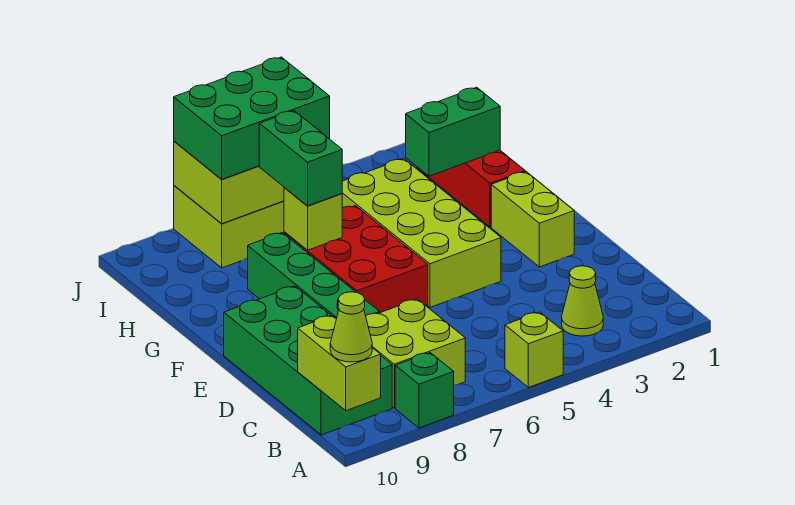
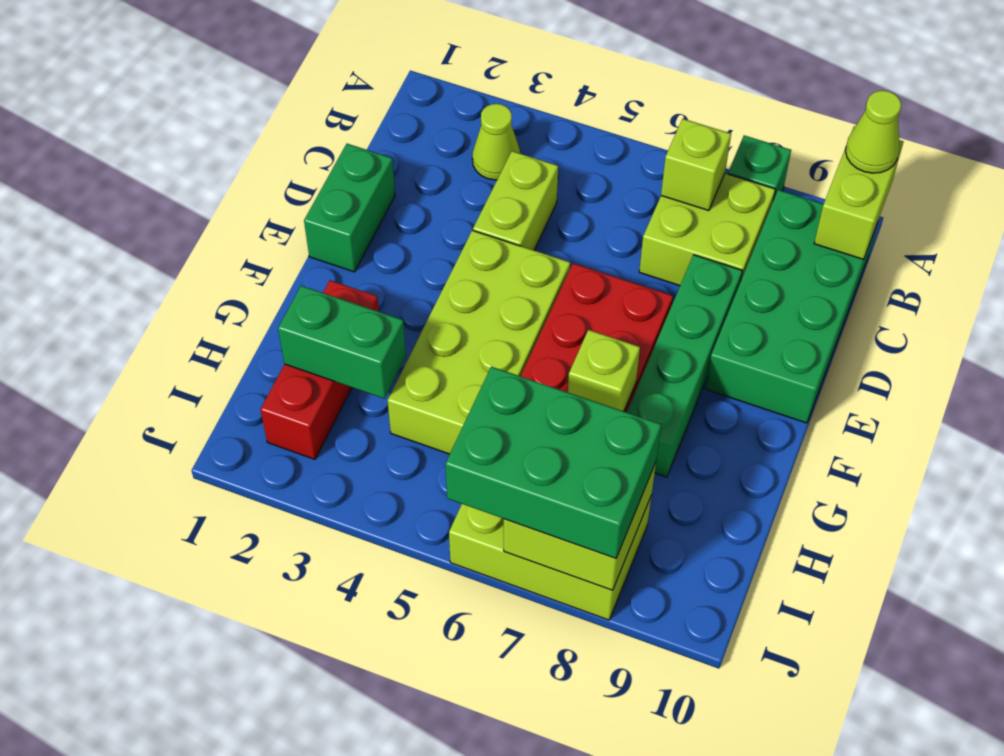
lime brick A5 level 1 -> lime brick B7 level 2
lime brick E2:F2 level 1 -> lime brick C4:D4 level 1
green brick G7:H7 level 3 -> green brick D1:E1 level 1

